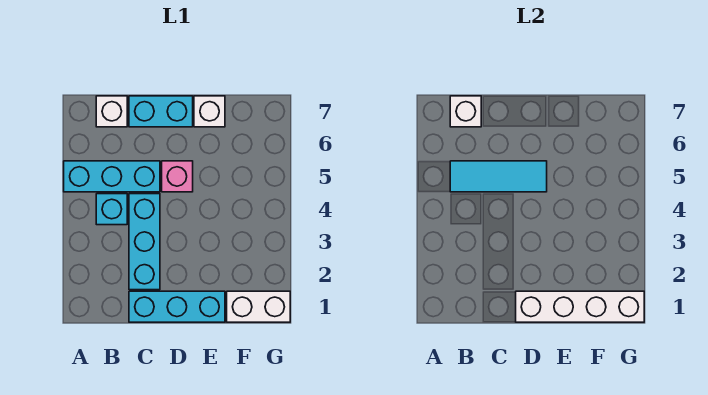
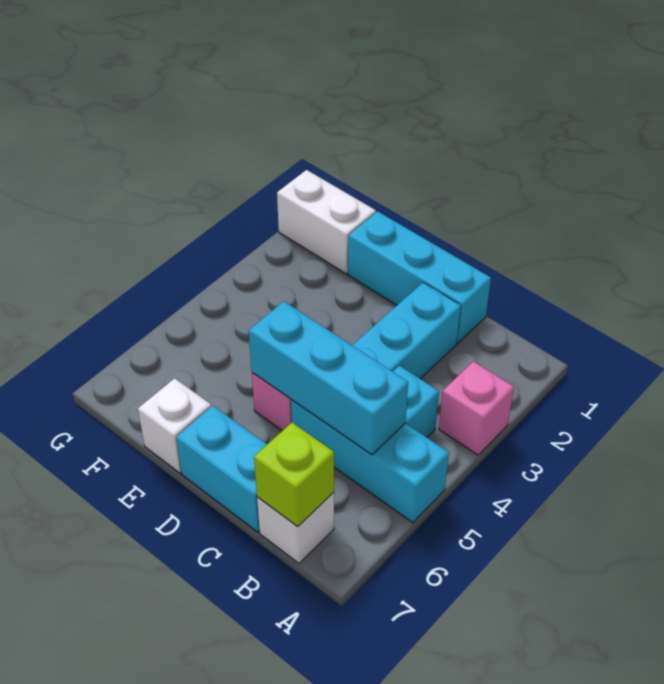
none -> pink brick A3 level 1
cyan tile B5:D5 level 2 -> cyan brick B5:D5 level 2
white brick B7 level 2 -> lime brick B7 level 2
white brick D1:G1 level 2 -> none

